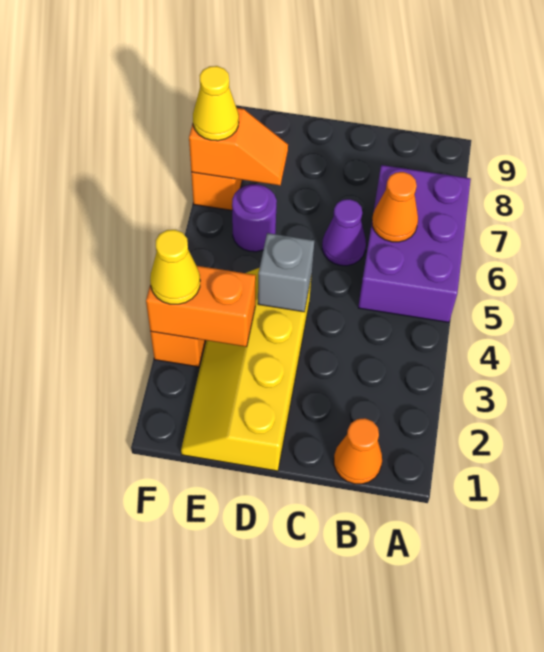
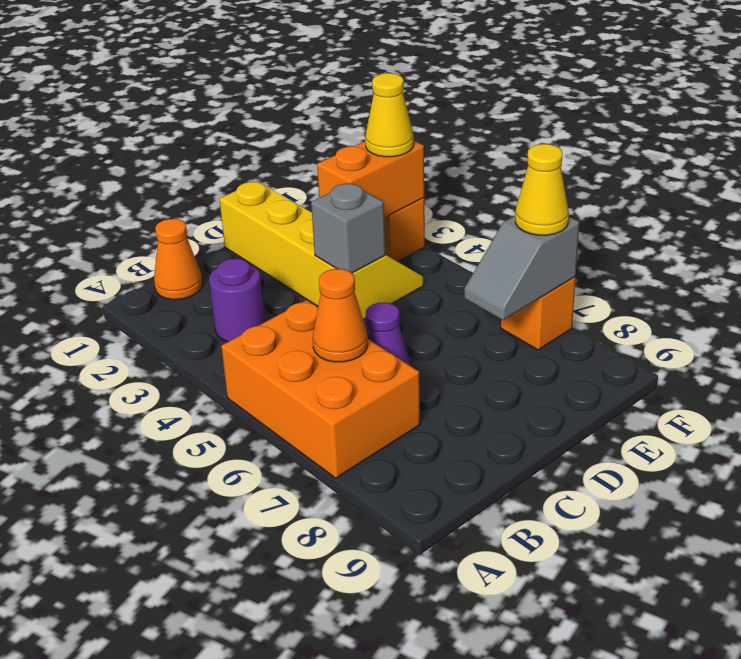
purple brick A5:B7 level 1 -> orange brick A5:B7 level 1
purple round brick E6 level 1 -> purple round brick B3 level 1
orange slope E7:F7 level 2 top F -> grey slope E7:F7 level 2 top F

